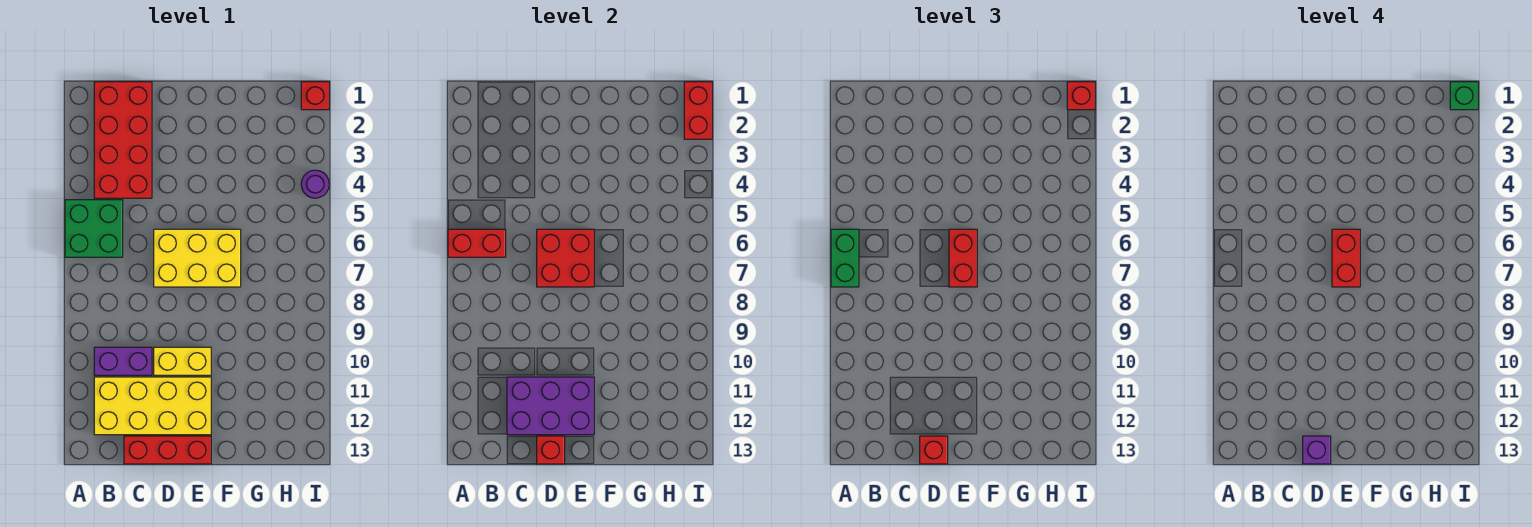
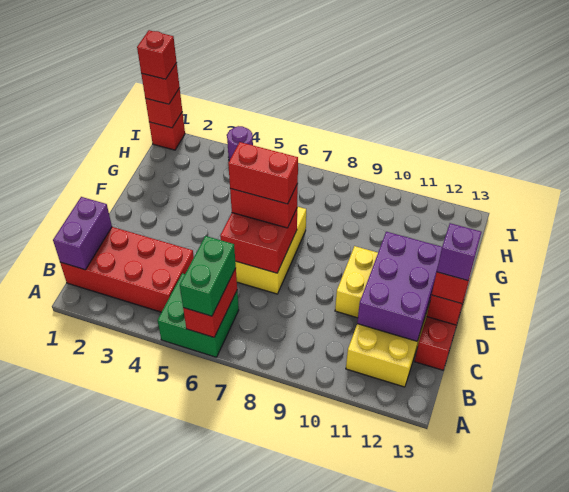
green brick A6:A7 level 3 -> green brick A6:B6 level 3
purple brick B10:C10 level 1 -> purple brick B1:C1 level 2
red brick I1:I2 level 2 -> red brick I1 level 2
green brick I1 level 4 -> red brick I1 level 4

